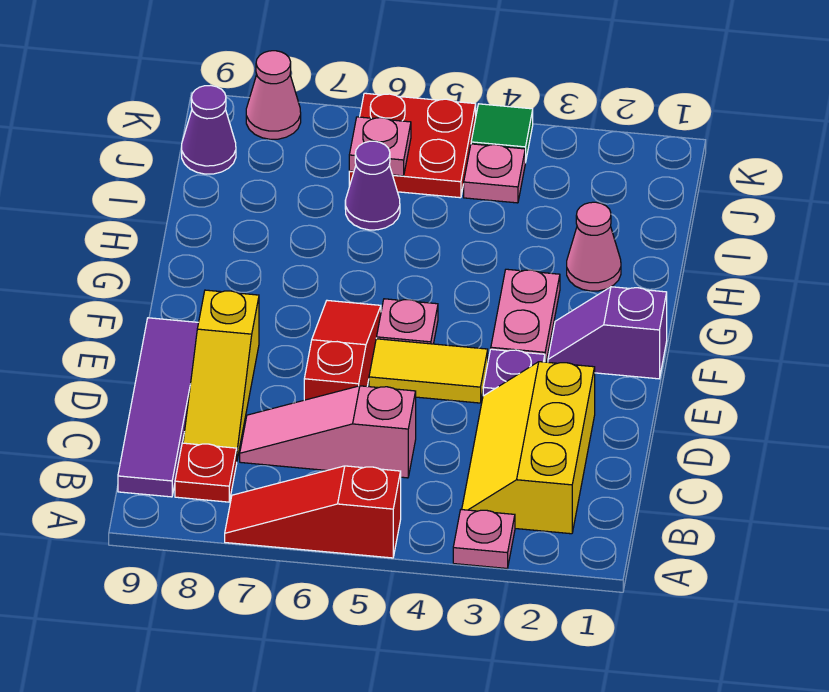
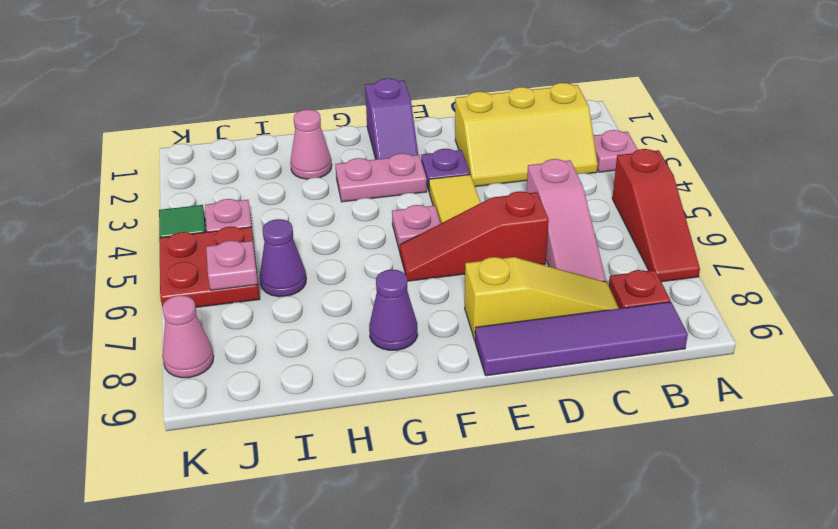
purple cone J9 level 1 -> purple cone G8 level 1

